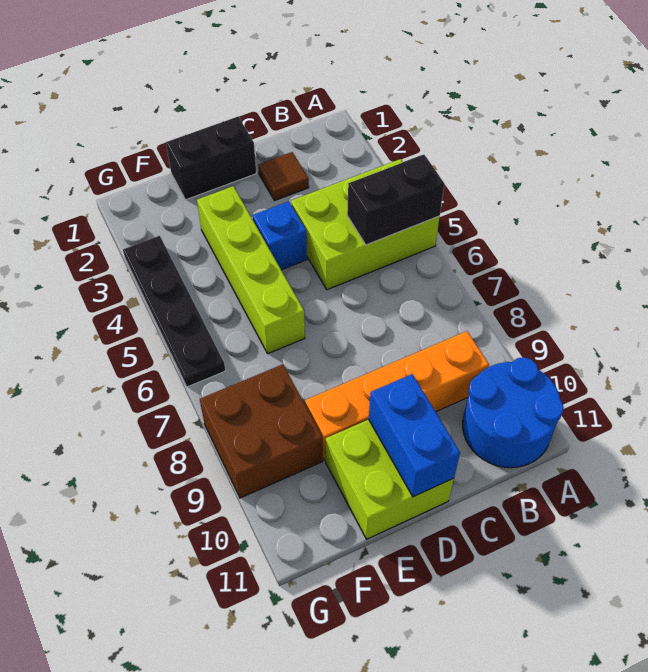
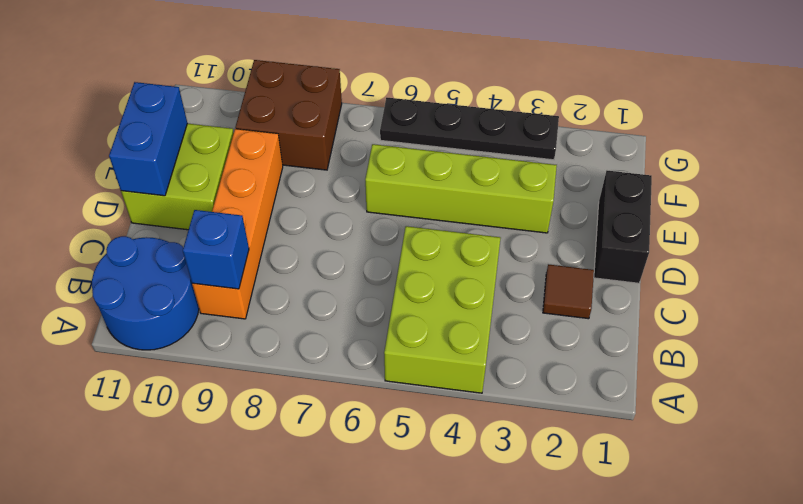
black brick A5:B5 level 2 -> none
blue brick D4 level 1 -> blue brick B9 level 2
blue brick D10:D11 level 2 -> blue brick D11:E11 level 2

